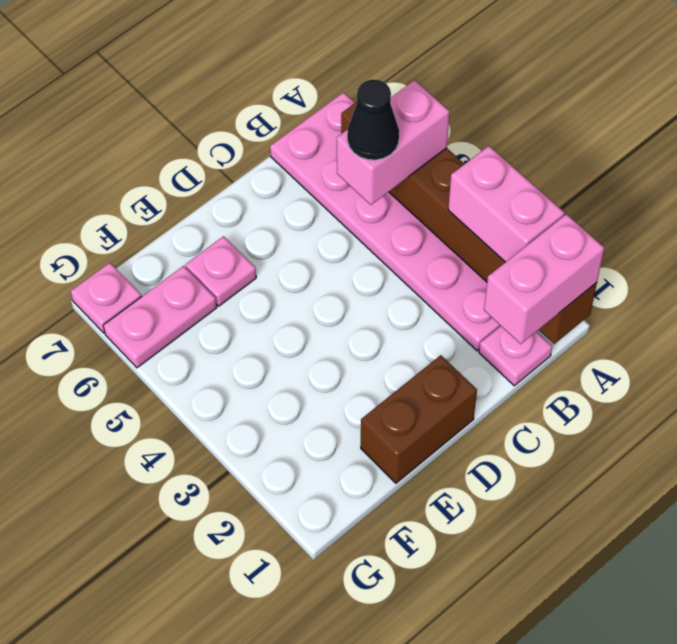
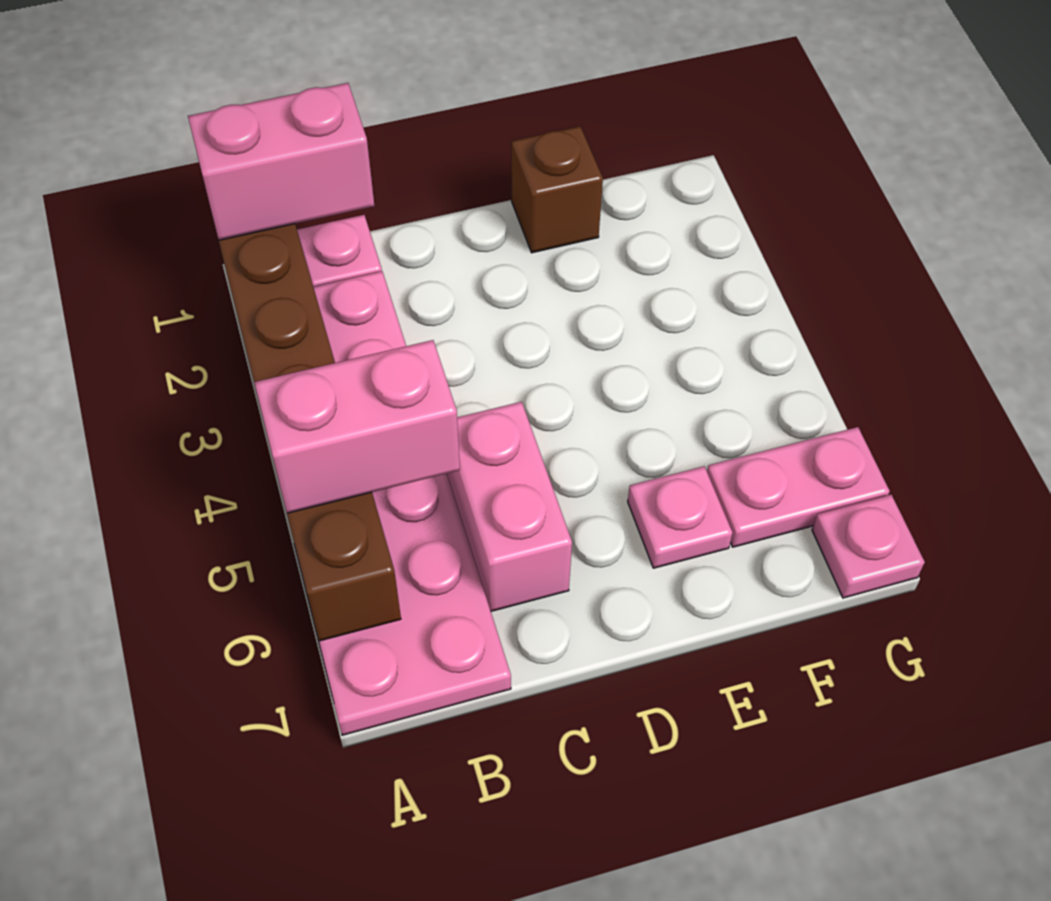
pink brick A2:A3 level 3 -> pink brick C5:C6 level 1
black cone B5 level 4 -> none
brown brick D1:E1 level 1 -> brown brick E1 level 1

